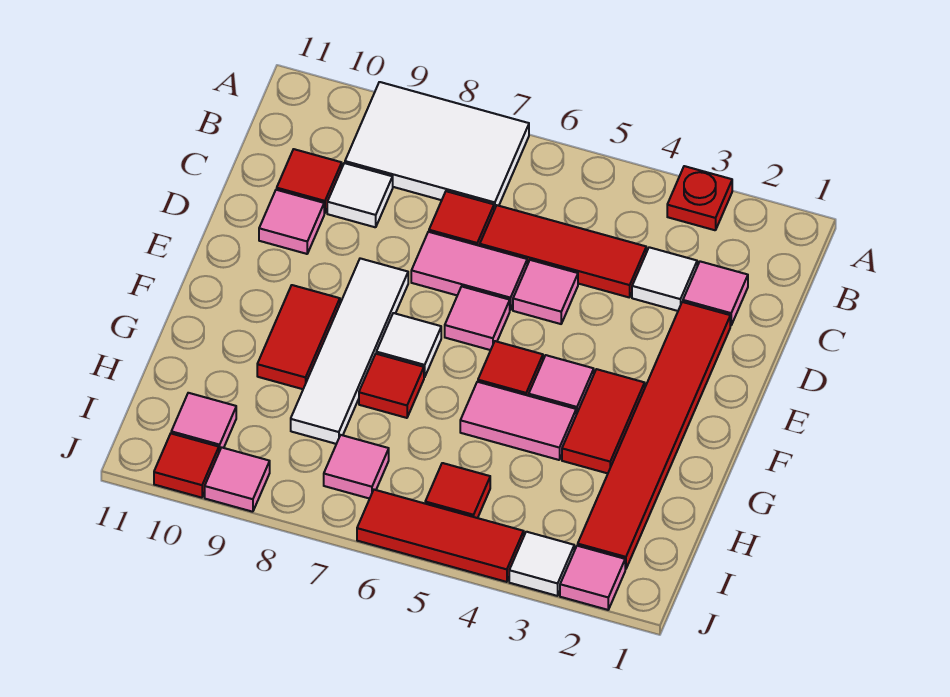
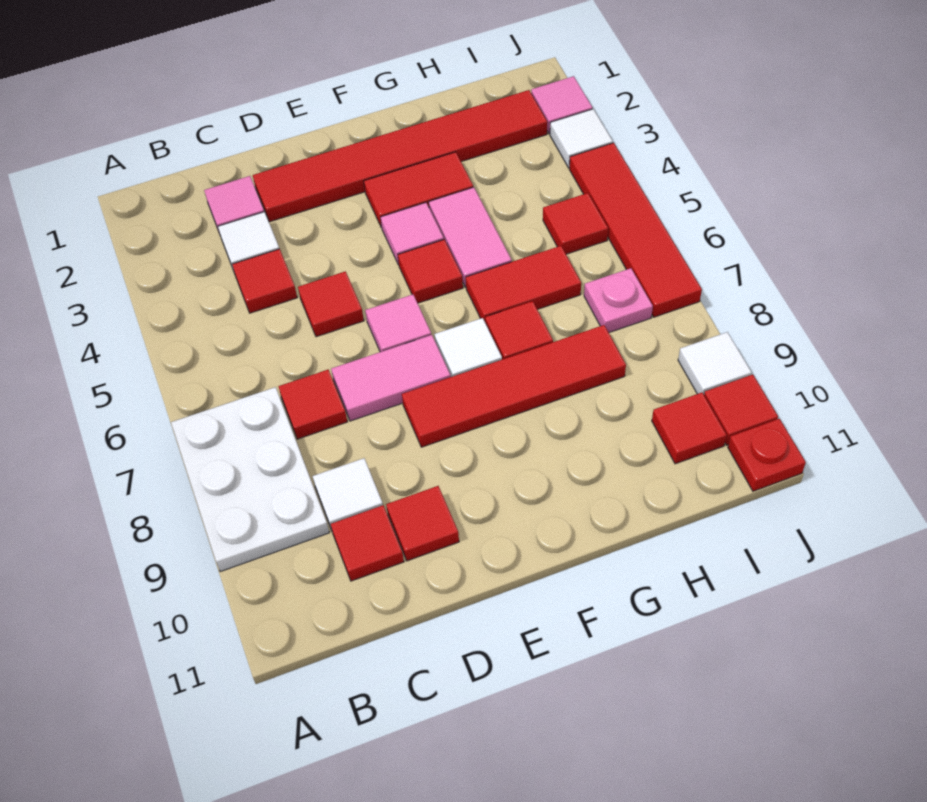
red plate A3 level 1 -> red plate J11 level 1
white tile A7:B9 level 1 -> white plate A7:B9 level 1
red tile C4:C6 level 1 -> red tile C4 level 1
pink tile D5 level 1 -> red tile D5 level 1
pink tile D6:D7 level 1 -> pink tile D7:E7 level 1
pink tile D10 level 1 -> red tile D10 level 1
white tile E8:H8 level 1 -> red tile E8:H8 level 1
red tile F9:G9 level 1 -> red tile G6:H6 level 1
pink tile I7 level 1 -> pink plate I7 level 1
pink tile I10 level 1 -> red tile I10 level 1
red tile J4:J6 level 1 -> red tile J4:J7 level 1
pink tile J9 level 1 -> white tile J9 level 1

